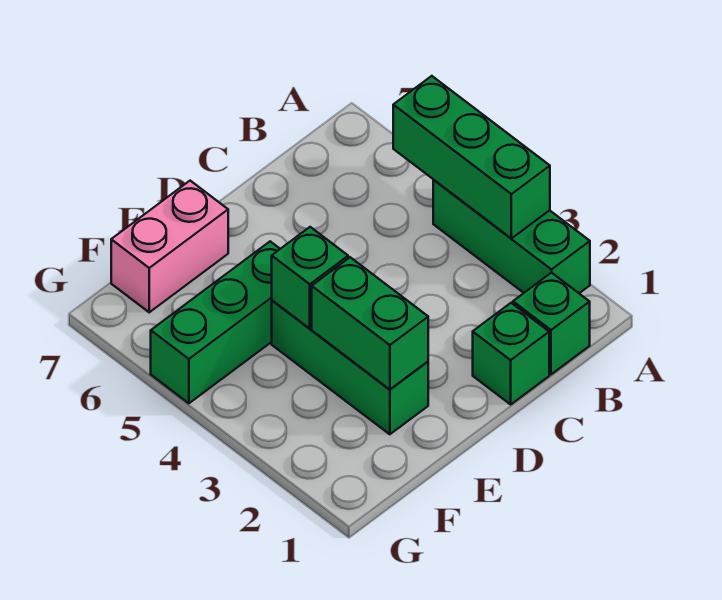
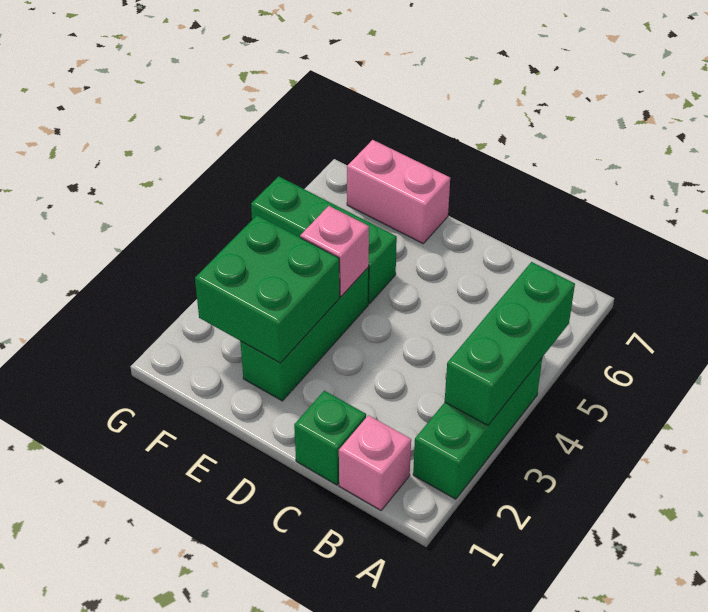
green brick B1 level 1 -> pink brick B1 level 1
green brick E2:E3 level 2 -> green brick E2:F3 level 2
green brick E4 level 2 -> pink brick E4 level 2

